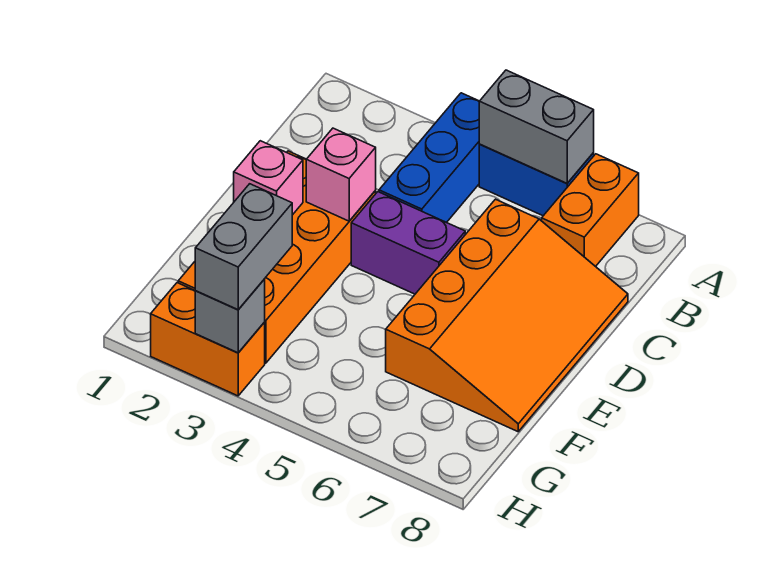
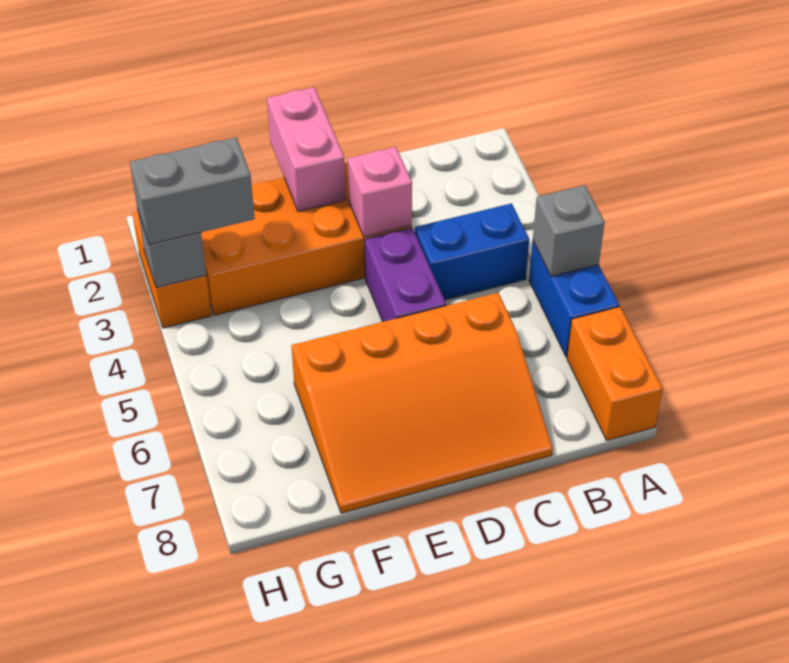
blue brick A4:C4 level 1 -> blue brick B4:C4 level 1
grey brick A5:A6 level 2 -> grey brick A5 level 2
orange brick A7:B7 level 1 -> orange brick A7:A8 level 1
pink brick E2 level 2 -> pink brick E1:E2 level 2

